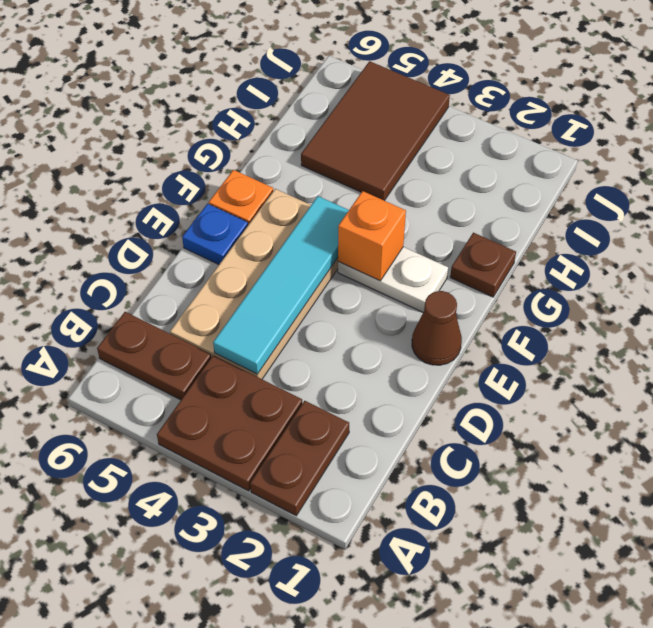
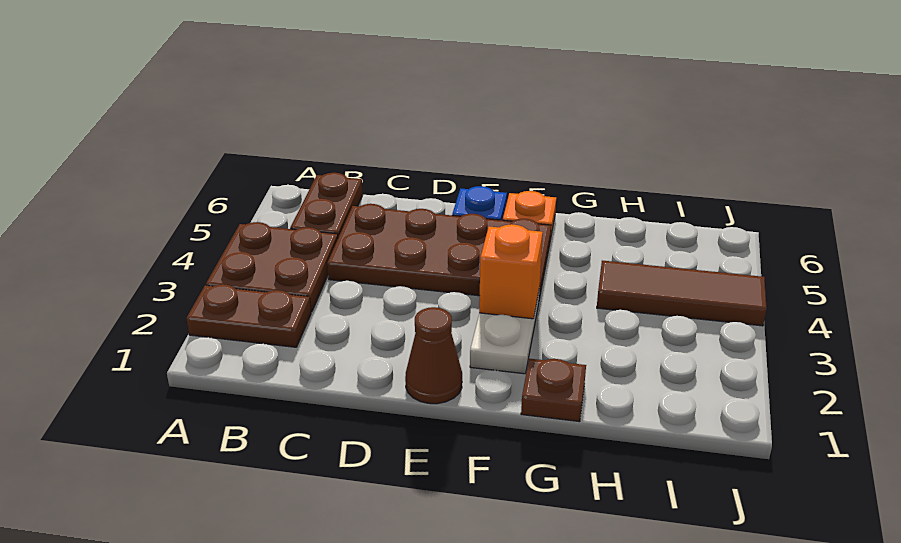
tan plate C4:F5 level 1 -> brown plate C4:F5 level 1
cyan tile C4:F4 level 2 -> none
brown tile H4:J5 level 1 -> brown tile H4:J4 level 1

